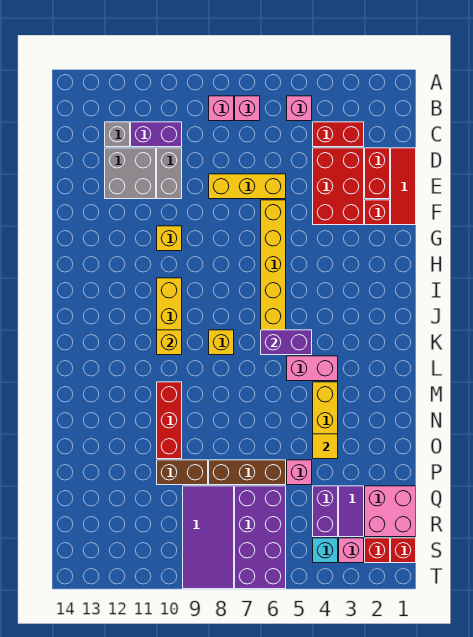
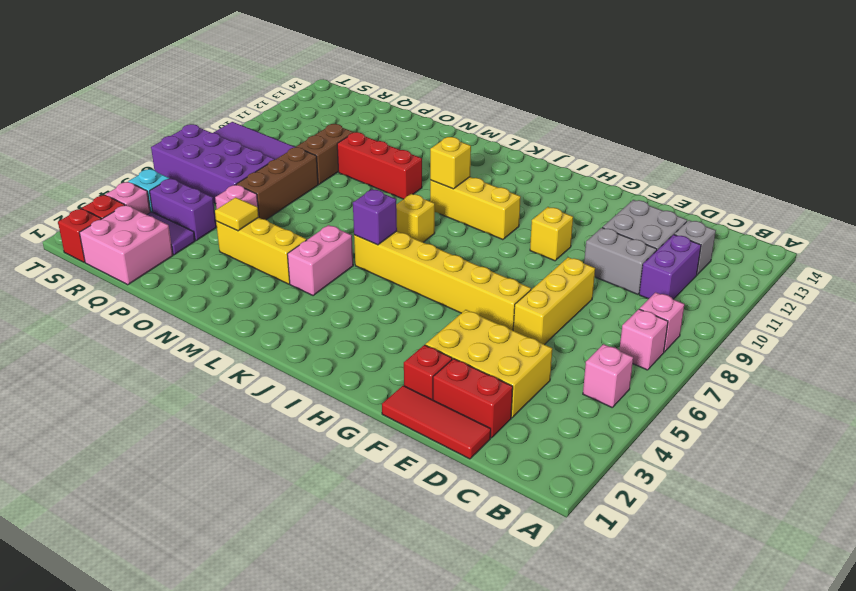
red brick C3:C4 level 1 -> none
red brick D3:F4 level 1 -> yellow brick D3:F4 level 1
purple brick K5:K6 level 2 -> purple brick K6 level 2

